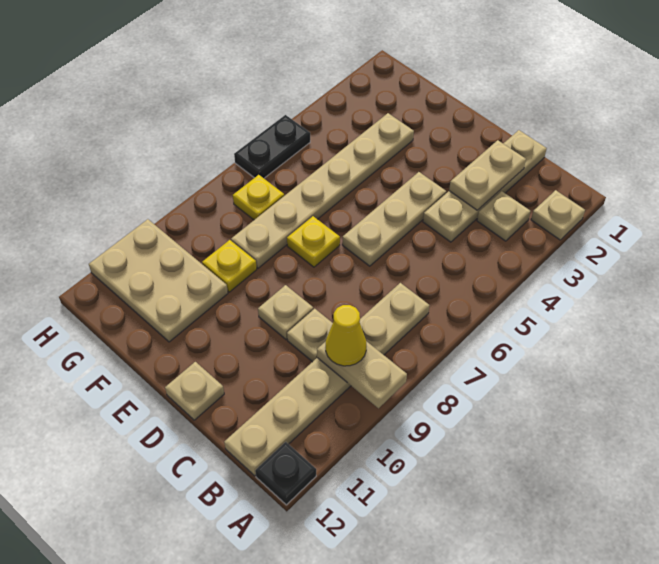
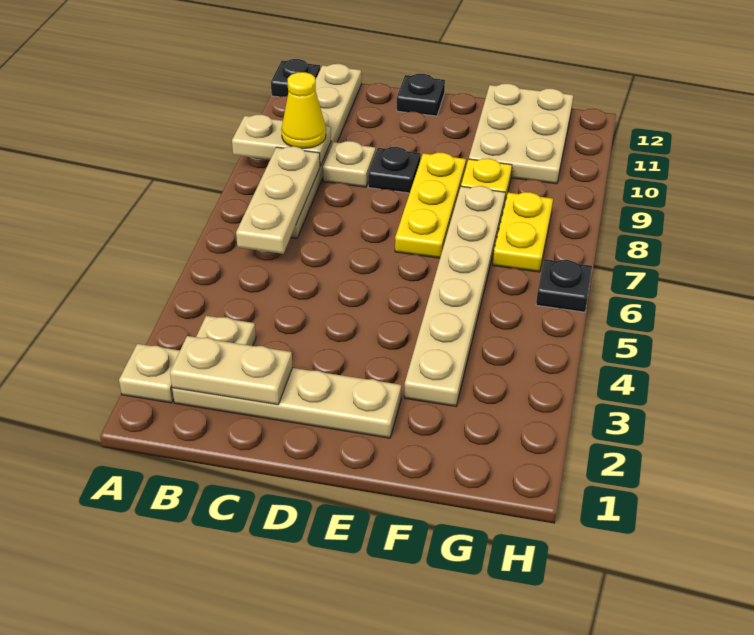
tan plate C1:C4 level 1 -> tan plate B2:E2 level 1
tan plate C2:C3 level 2 -> tan plate B2:C2 level 2
tan plate D4:D6 level 1 -> tan plate B6:B8 level 2
tan plate D9 level 1 -> black plate D9 level 1
tan plate D12 level 1 -> black plate D12 level 1
yellow plate E7 level 1 -> yellow plate E7:E9 level 1
tan plate F10:H11 level 1 -> tan plate F10:G12 level 1
yellow plate G7 level 1 -> yellow plate G7:G8 level 1
black plate H5:H6 level 1 -> black plate H6 level 1

